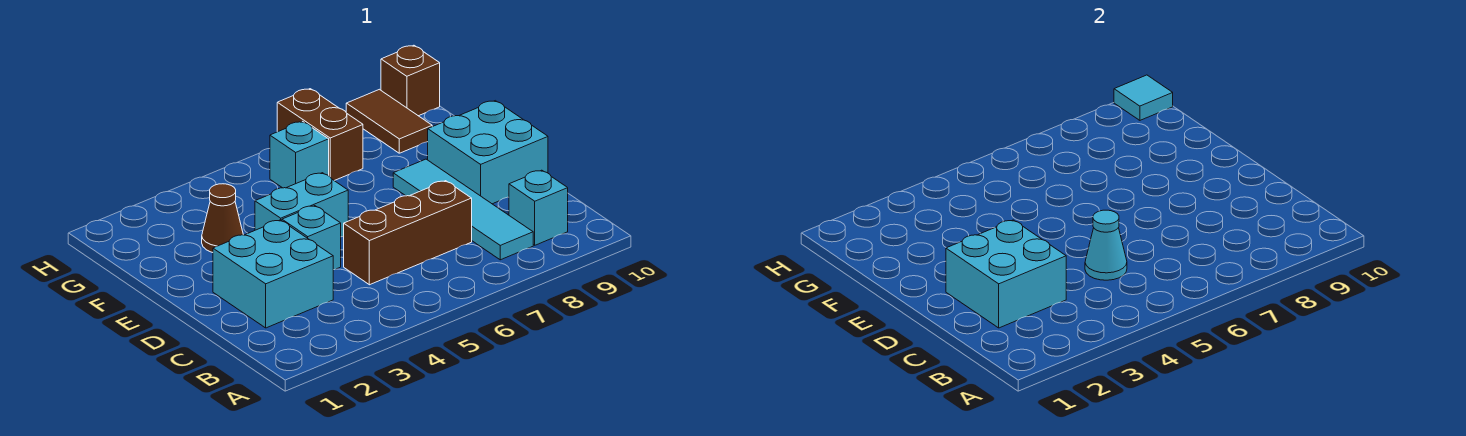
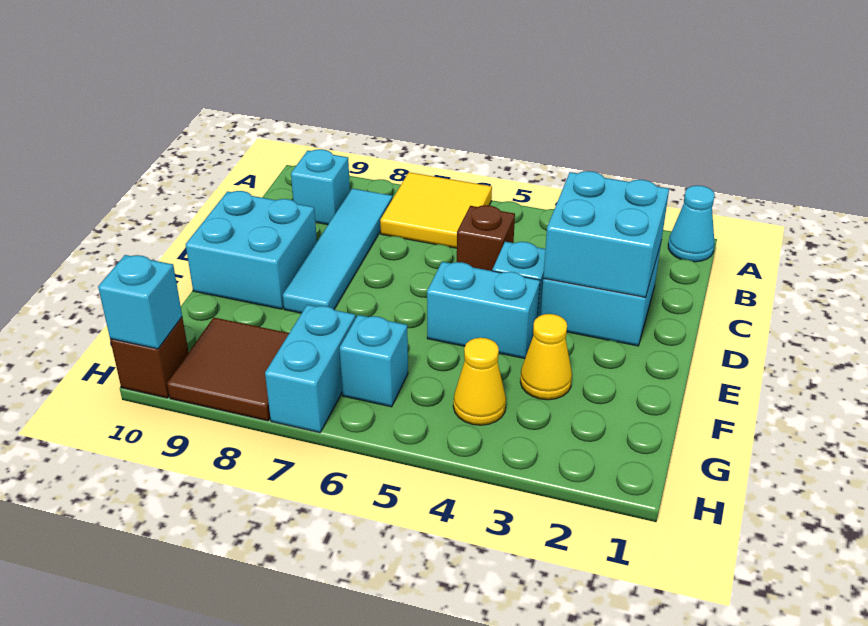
none -> yellow tile A6:B7 level 1
brown brick C5:C7 level 1 -> brown brick C5 level 1
cyan cone C5 level 2 -> cyan cone A1 level 1
brown cone F3 level 1 -> yellow cone F3 level 1
none -> yellow cone G4 level 1
brown brick G7:H7 level 1 -> cyan brick G7:H7 level 1
brown tile G9:H9 level 1 -> brown tile G8:H9 level 1
cyan tile H10 level 2 -> cyan brick H10 level 2

